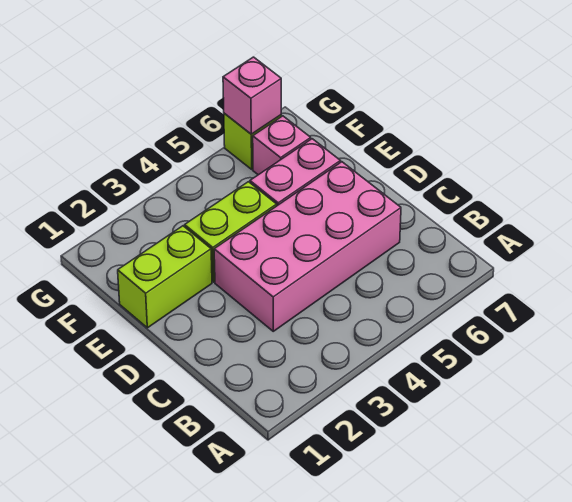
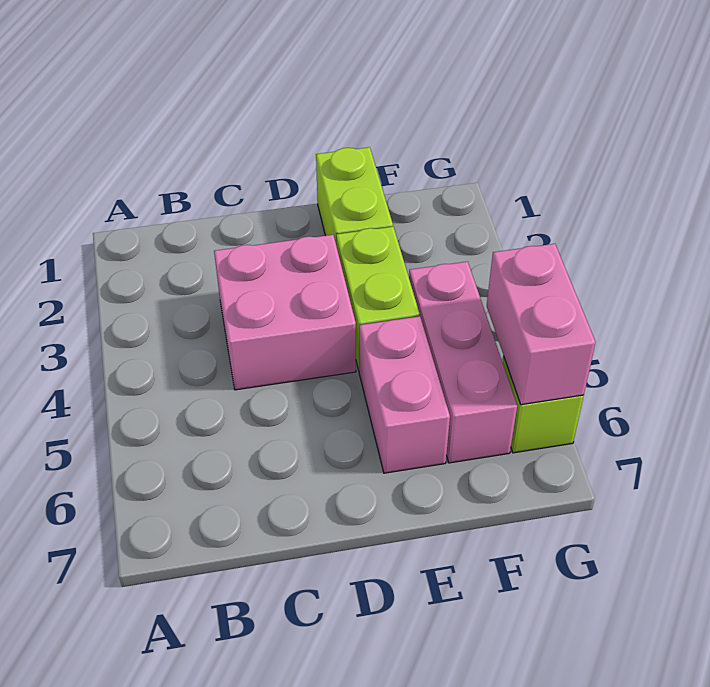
pink brick C3:D6 level 1 -> pink brick C3:D4 level 1
pink brick F6 level 1 -> pink brick F4:F6 level 1
pink brick G6 level 2 -> pink brick G5:G6 level 2

